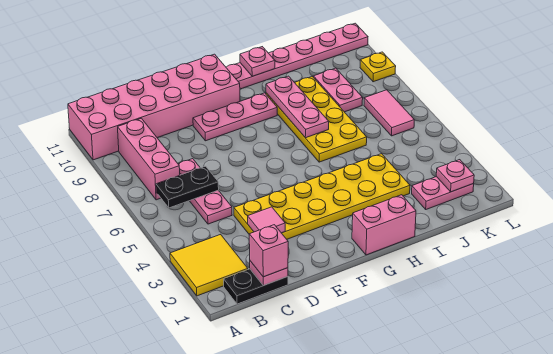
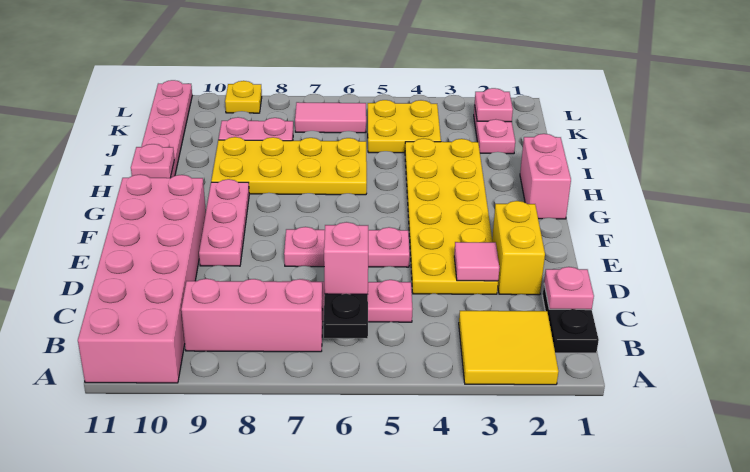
pink brick C1 level 3 -> pink brick C6 level 3
none -> yellow brick D2:E2 level 1
pink plate H7:H9 level 2 -> pink plate E5:E7 level 1
none -> yellow plate J4:K5 level 1

